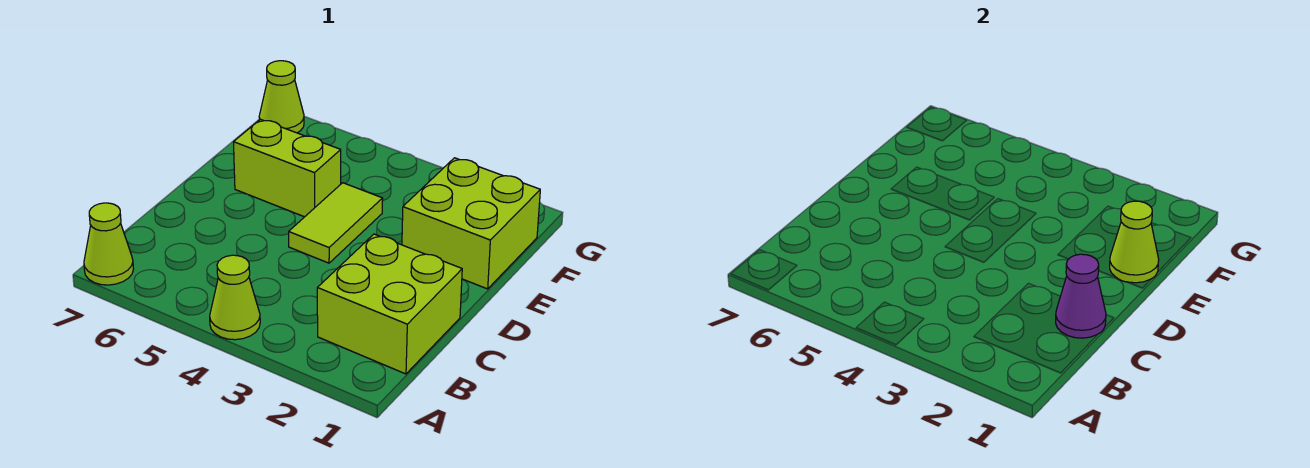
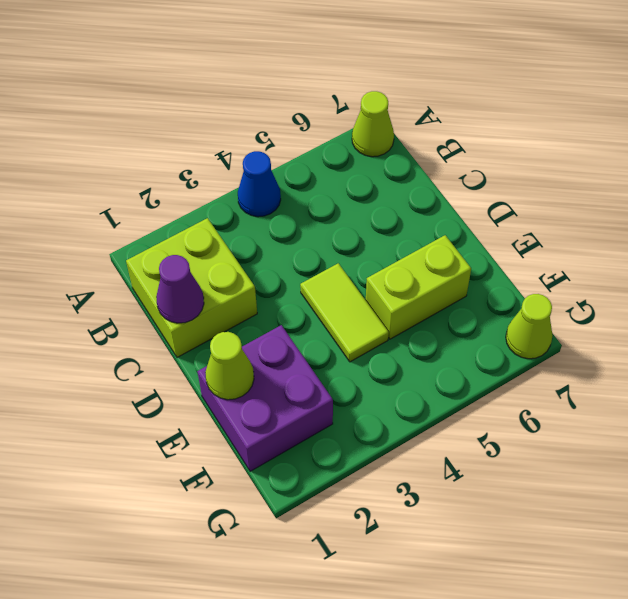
lime cone A4 level 1 -> blue cone A4 level 1
lime brick E1:F2 level 1 -> purple brick E1:F2 level 1

